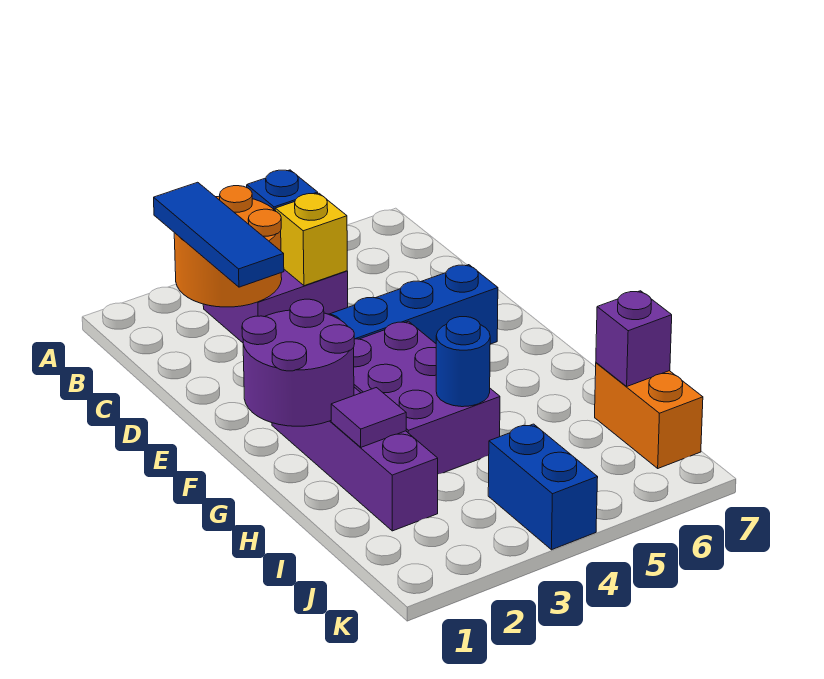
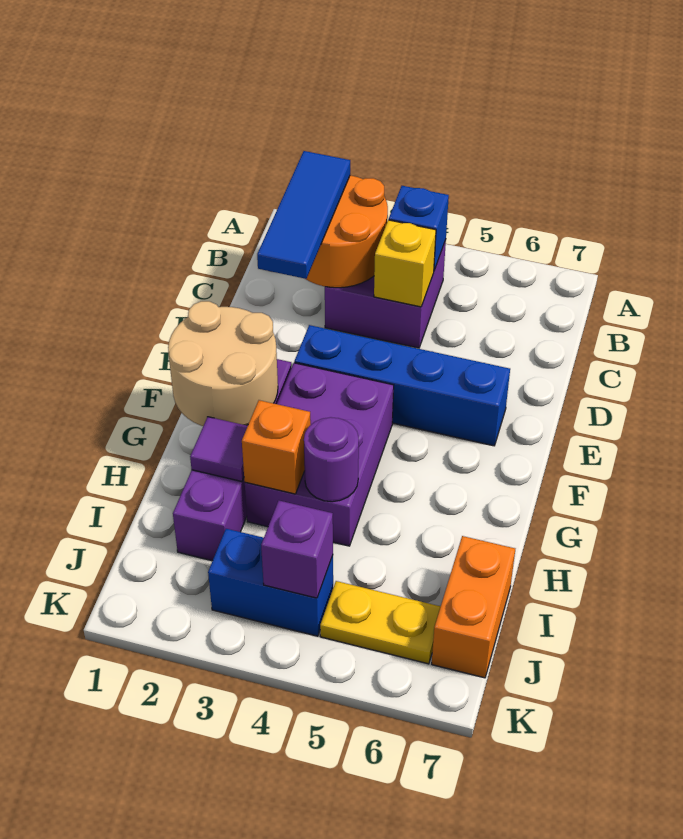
purple round brick F1:G2 level 2 -> tan round brick F1:G2 level 2
none -> orange brick H3 level 2
blue round brick H4 level 2 -> purple round brick H4 level 2
purple brick I7 level 2 -> purple brick J4 level 2
blue brick J4:K4 level 1 -> blue brick J3:J4 level 1
none -> yellow plate J5:J6 level 1

